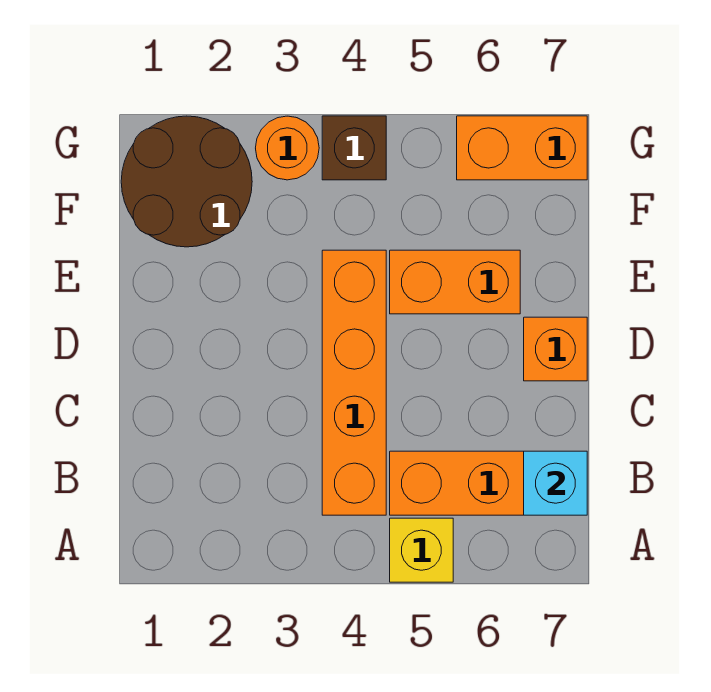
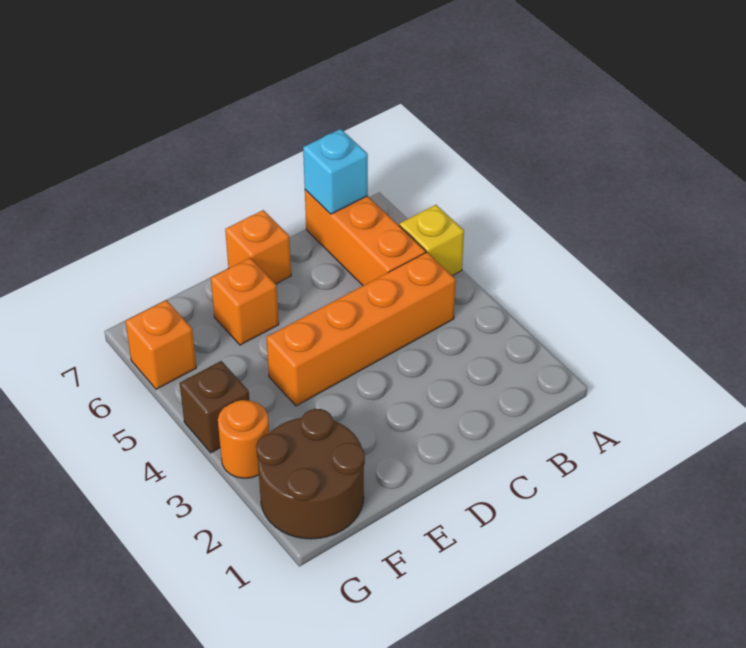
orange brick E5:E6 level 1 -> orange brick E6 level 1
orange brick G6:G7 level 1 -> orange brick G6 level 1

